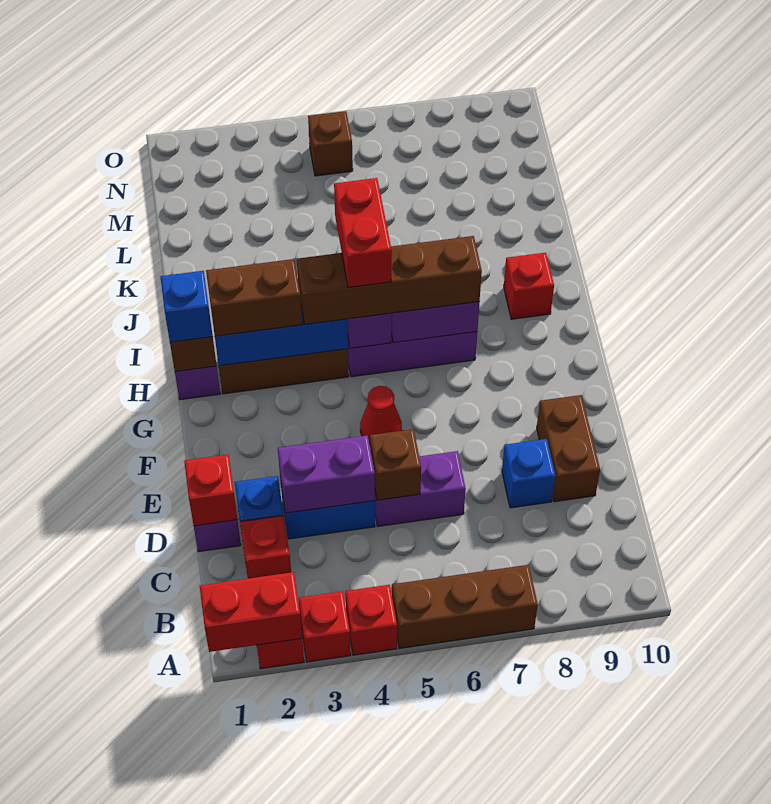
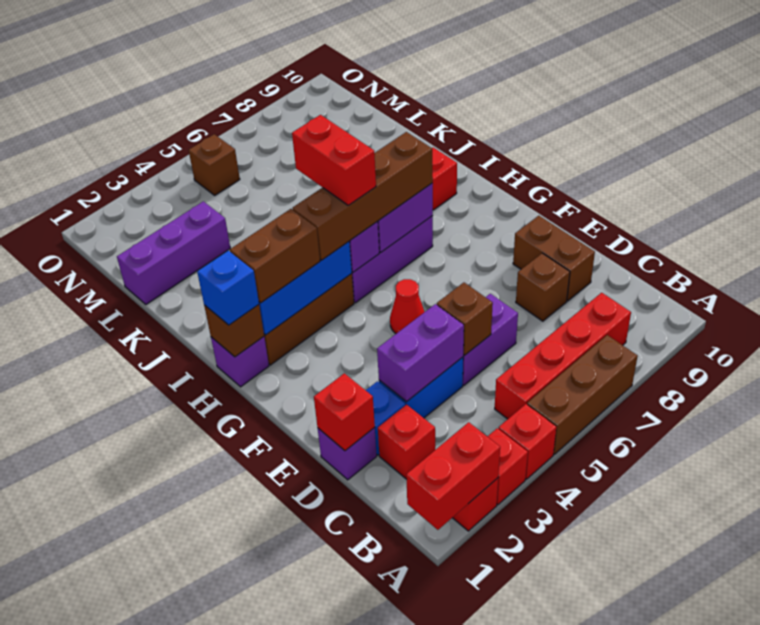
none -> red brick B5:B8 level 1
blue brick D8 level 1 -> brown brick D8 level 1
none -> purple brick L1:L3 level 1

